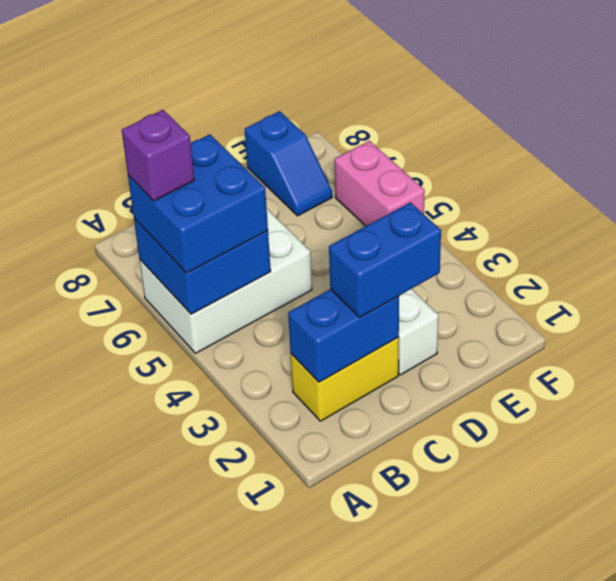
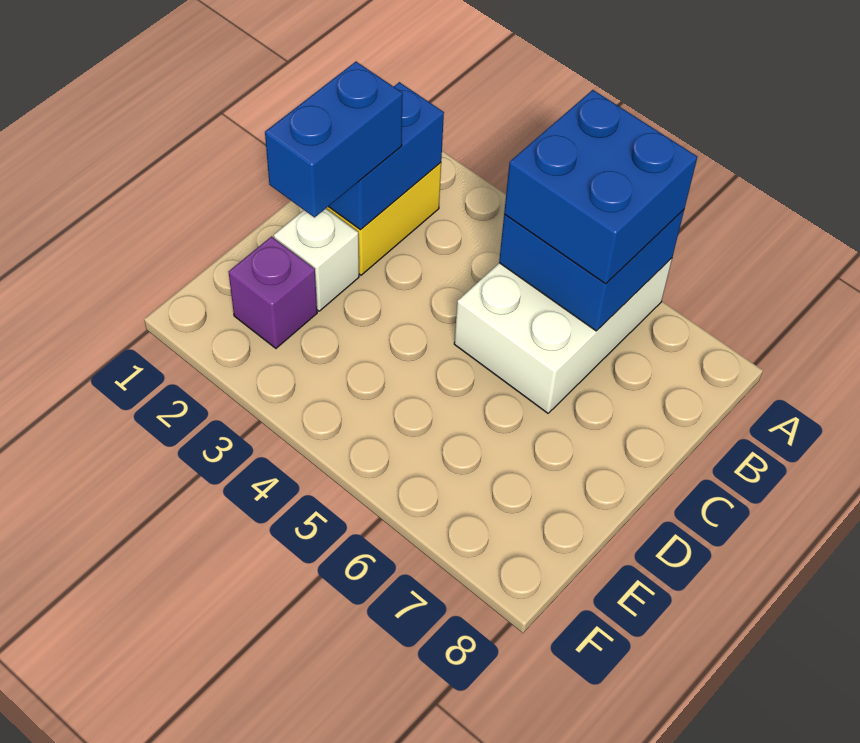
purple brick A6 level 4 -> purple brick E2 level 1
blue slope E7:E8 level 1 top 8 -> none
pink brick F5:F6 level 1 -> none

